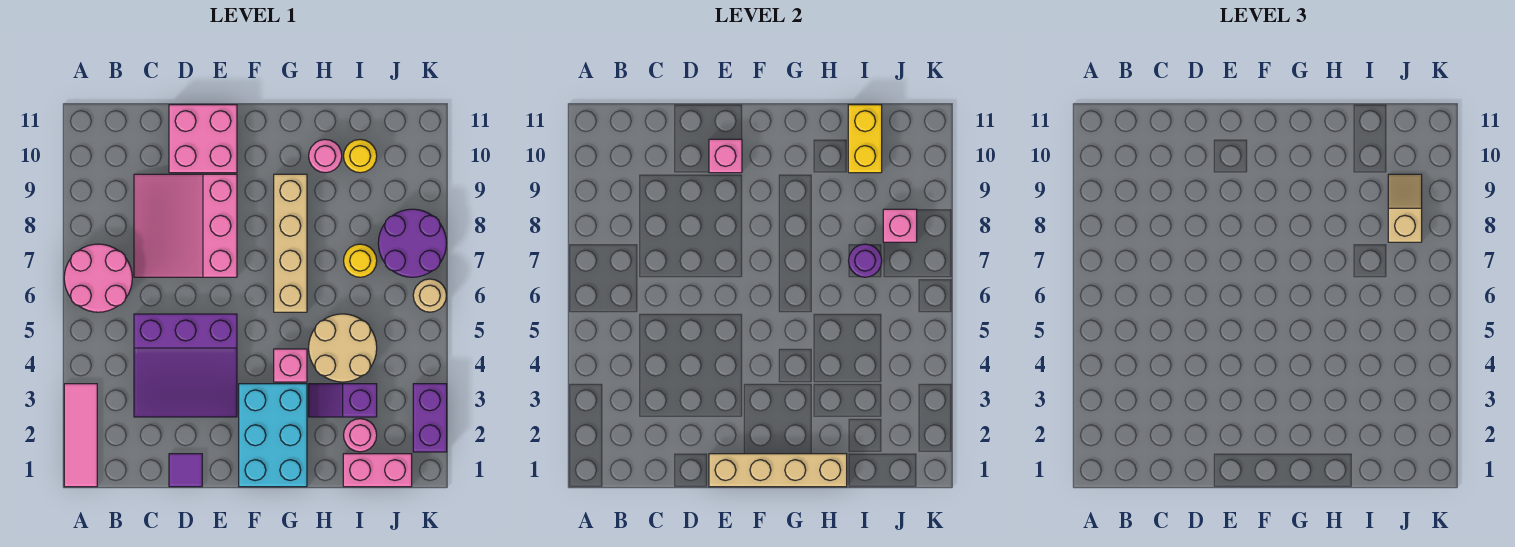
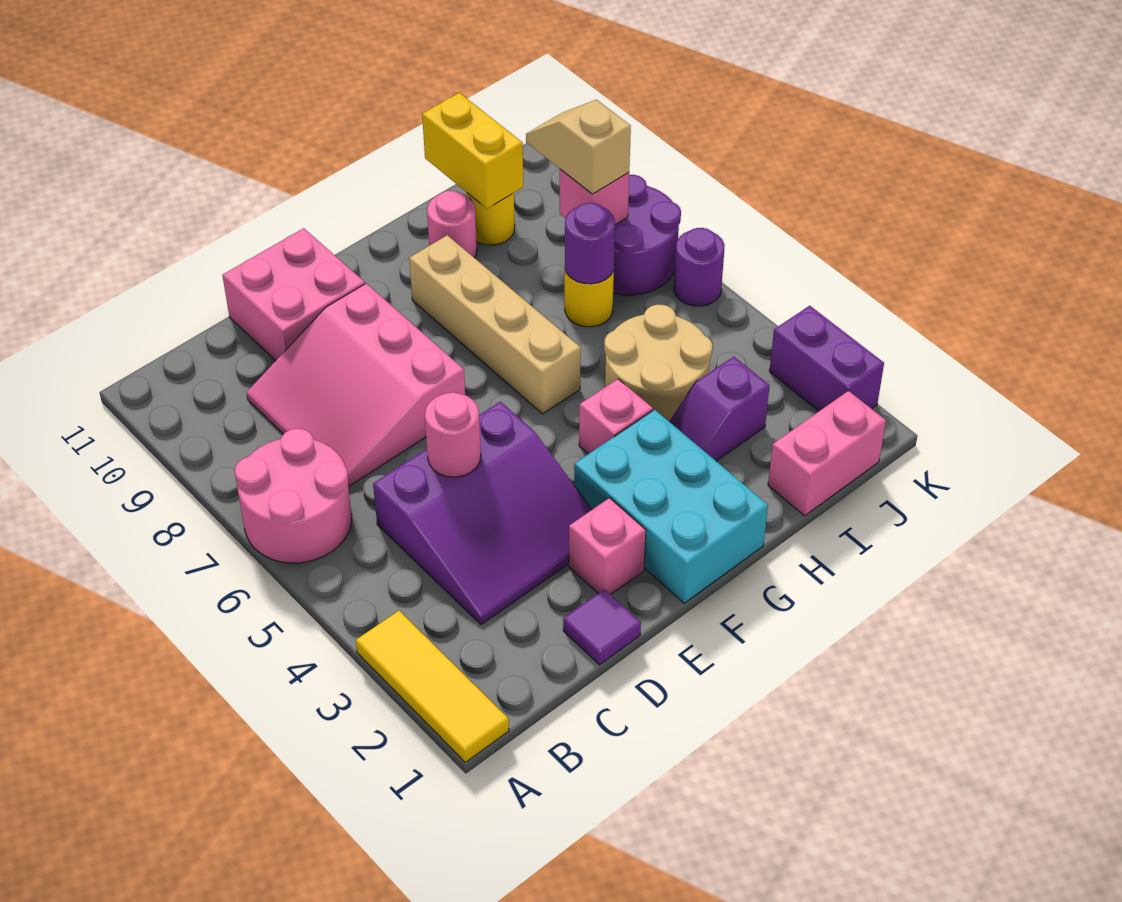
pink tile A1:A3 level 1 -> yellow tile A1:A3 level 1
tan brick E1:H1 level 2 -> none
pink brick E10 level 2 -> pink brick E2 level 1
pink round brick I2 level 1 -> pink round brick D5 level 2
tan round brick K6 level 1 -> purple round brick K6 level 1

